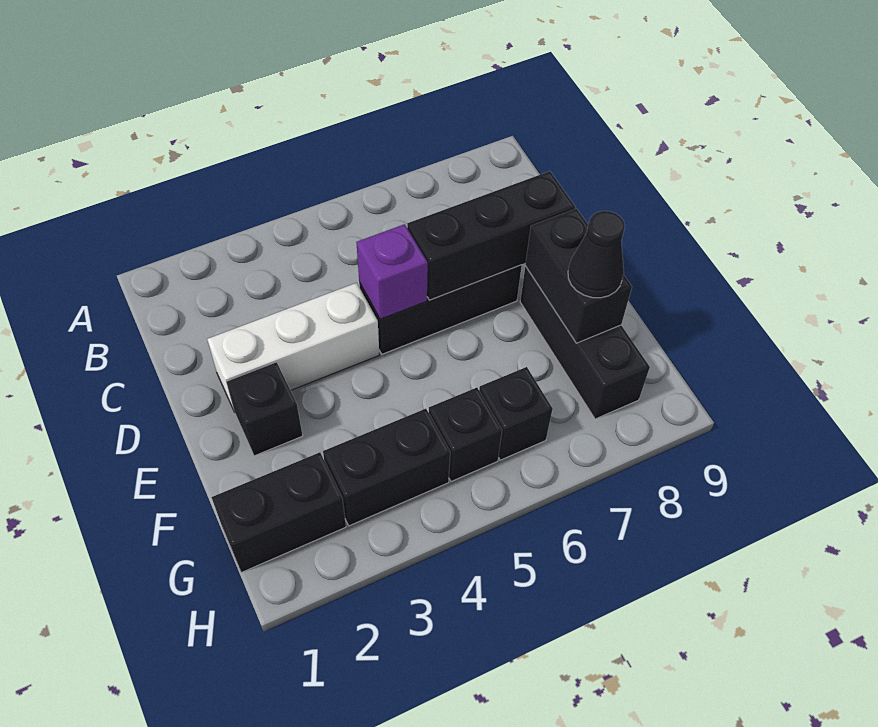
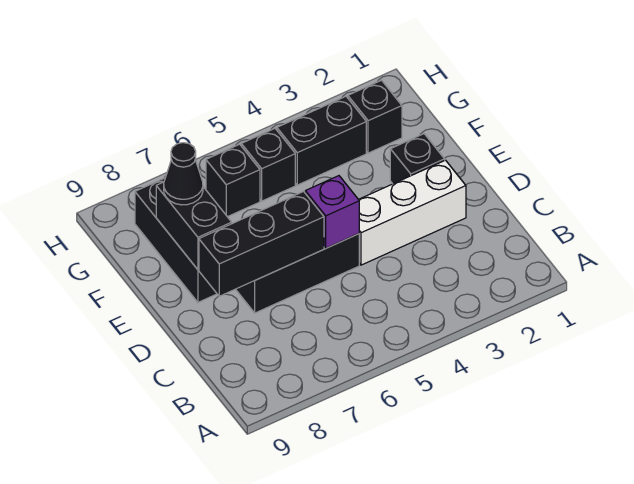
black brick G1:G2 level 1 -> black brick G2 level 1

